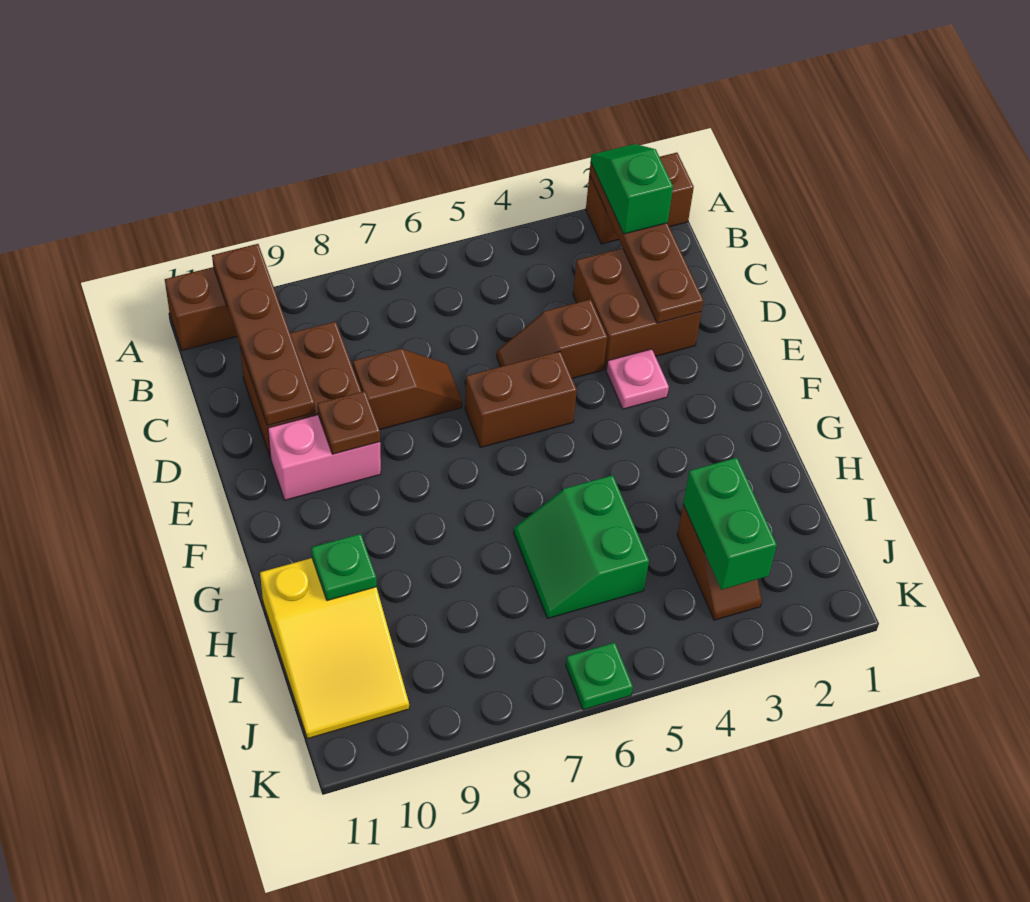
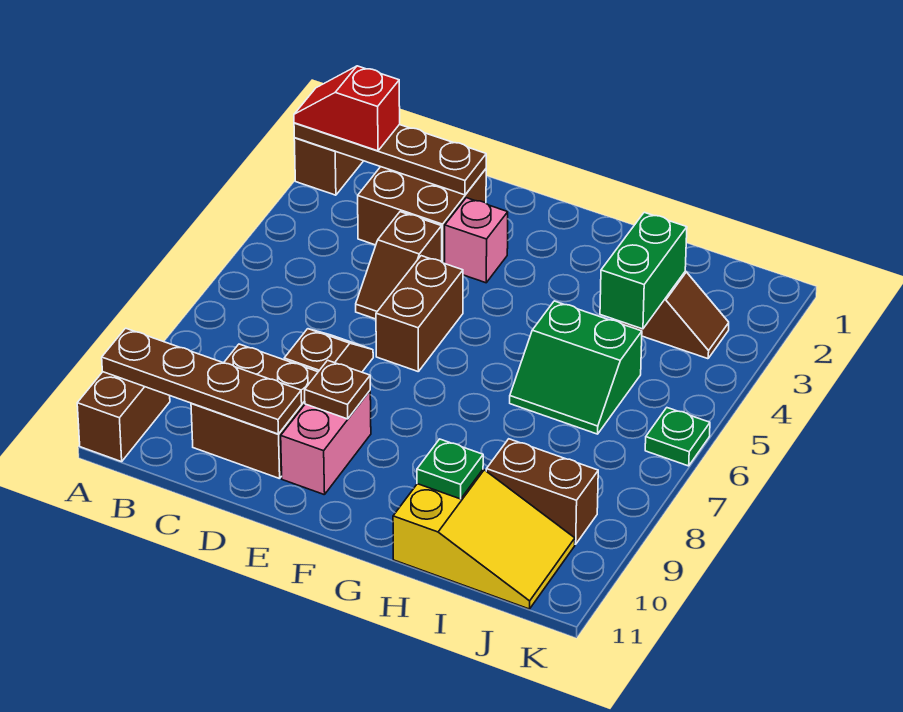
green slope A2:B2 level 3 top B -> red slope A2:B2 level 3 top B
pink plate E3 level 1 -> pink brick E3 level 1
green brick I3:J3 level 2 -> green brick I3:I4 level 2
none -> brown brick I9:J9 level 1

